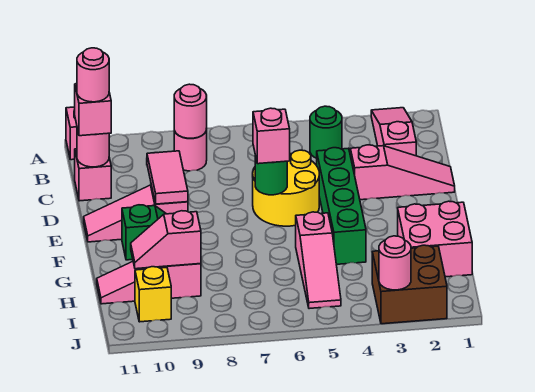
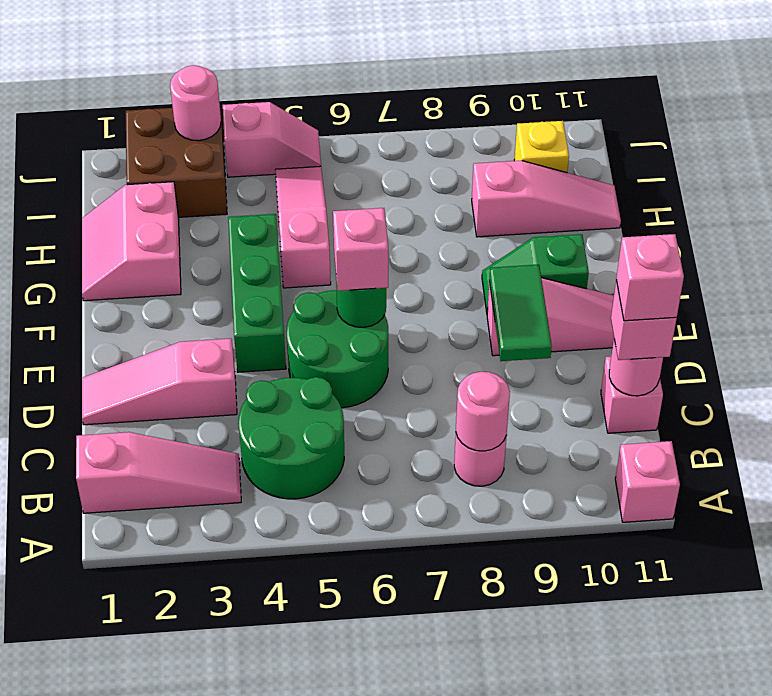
pink slope A2:C2 level 1 top C -> pink slope B1:B3 level 1 top 1
green round brick B4 level 1 -> green round brick B4:C5 level 1
pink round brick C11 level 4 -> pink brick C11 level 4
green brick D4:G4 level 1 -> green brick E4:G4 level 1
yellow round brick D5:E6 level 1 -> green round brick D5:E6 level 1
pink tile D9:E9 level 2 -> green tile D9:E9 level 2
pink brick G1:H2 level 1 -> pink slope G1:H2 level 1 top 2
pink slope H9:H10 level 2 top 9 -> pink slope J4:J5 level 1 top 4

